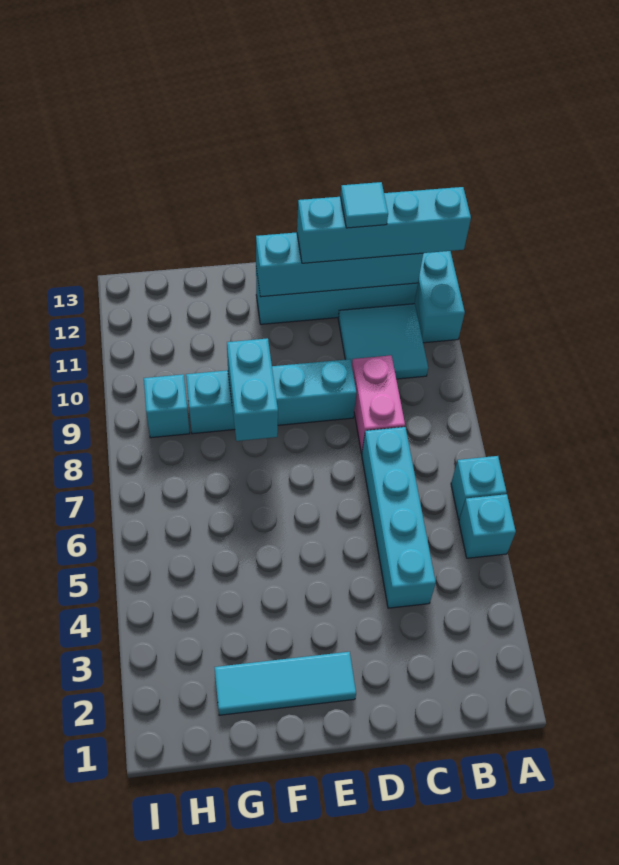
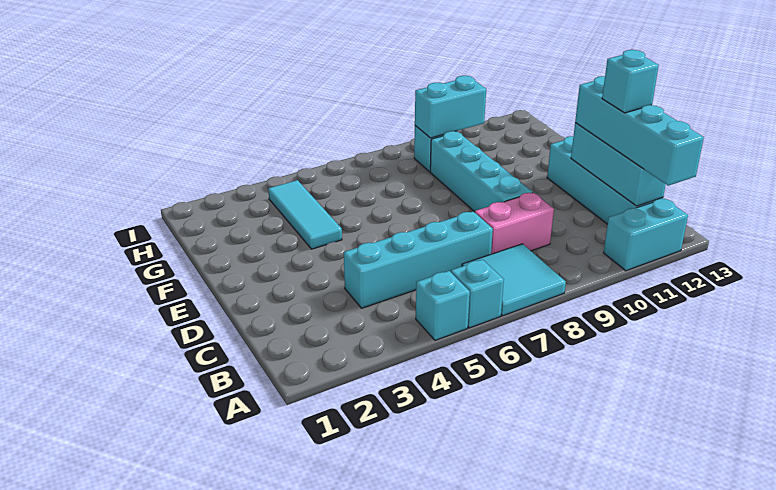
cyan tile B10:C11 level 1 -> cyan tile A7:B8 level 1
cyan brick B12:E12 level 2 -> cyan brick B12:D12 level 2
cyan tile C12 level 4 -> cyan brick C12 level 4
cyan tile E2:G2 level 1 -> cyan tile F4:H4 level 1
cyan brick F8:F9 level 2 -> cyan brick H9:H10 level 2

